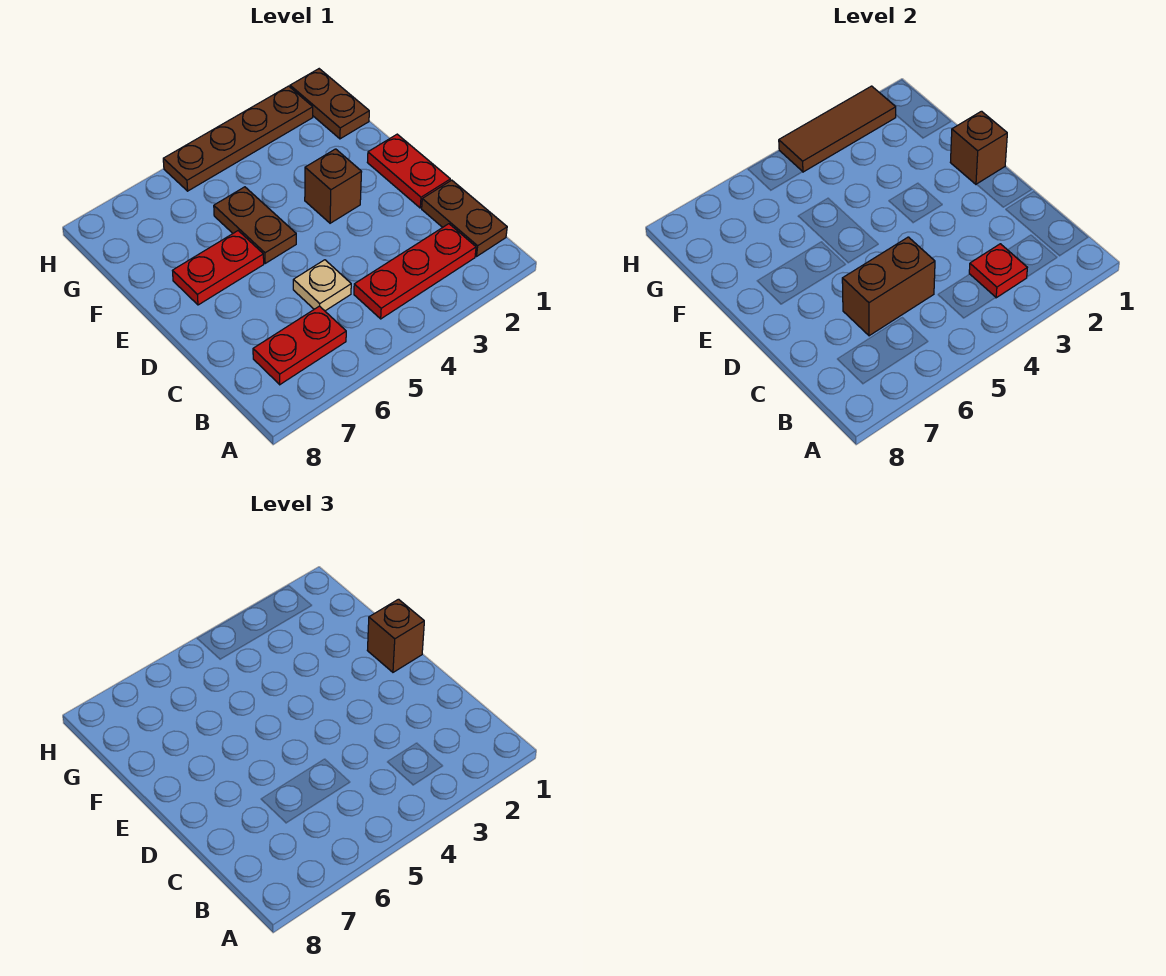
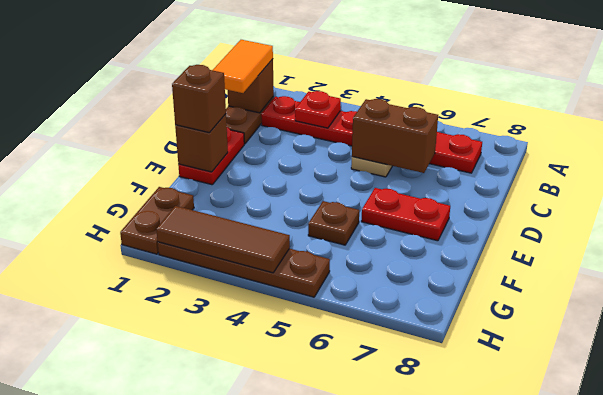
none -> orange tile B1:C1 level 3
brown brick E3 level 1 -> brown brick B1 level 2
brown plate E5:F5 level 1 -> brown plate F5 level 1

